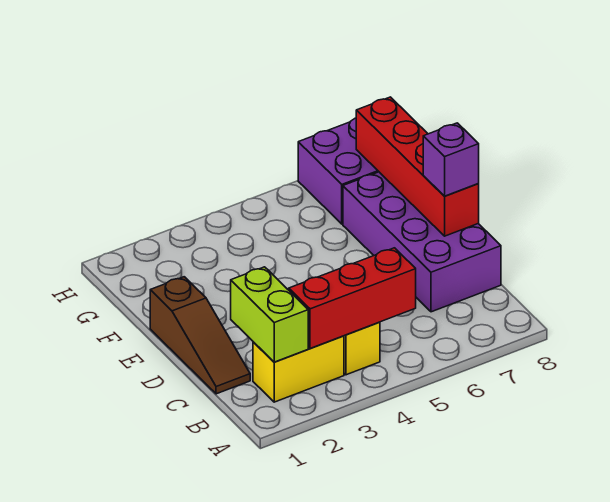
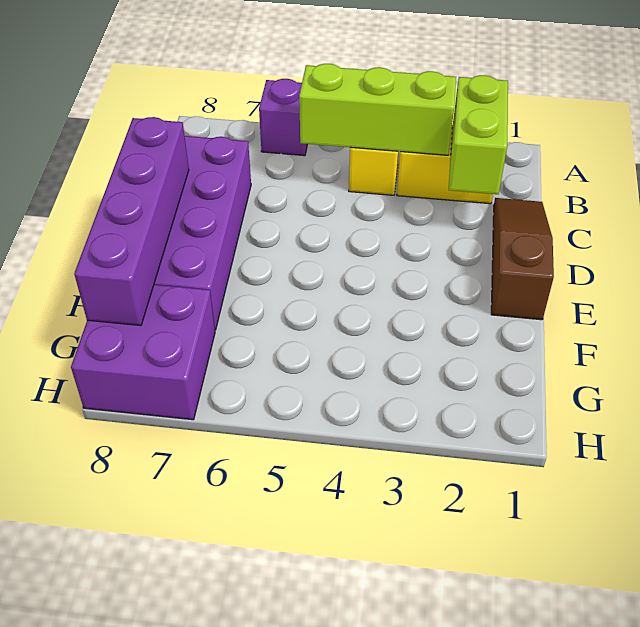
red brick B3:B5 level 2 -> lime brick B3:B5 level 2
red brick D8:G8 level 2 -> purple brick D8:G8 level 2
purple brick D8 level 3 -> purple brick A6 level 1

